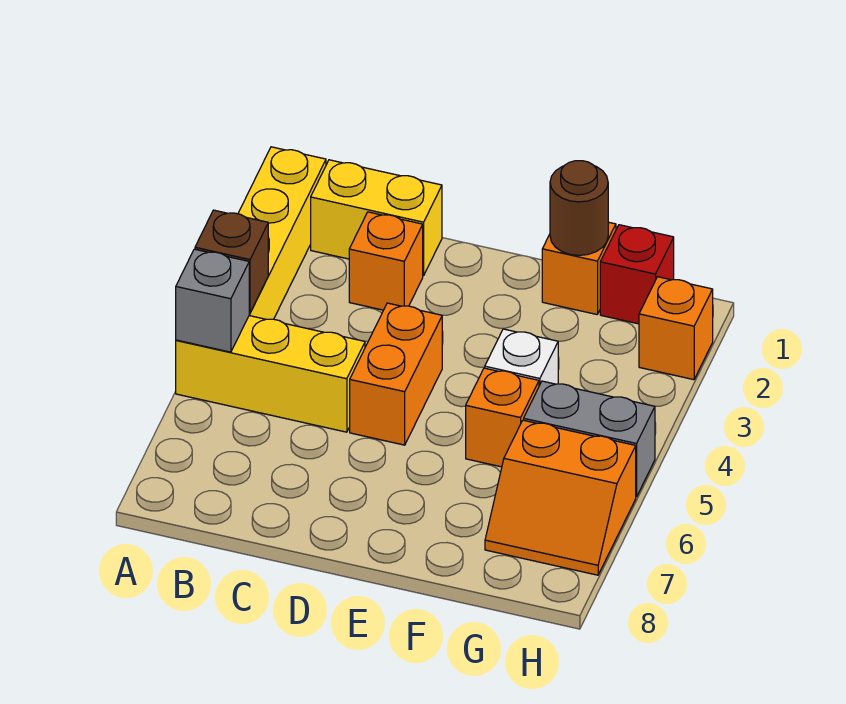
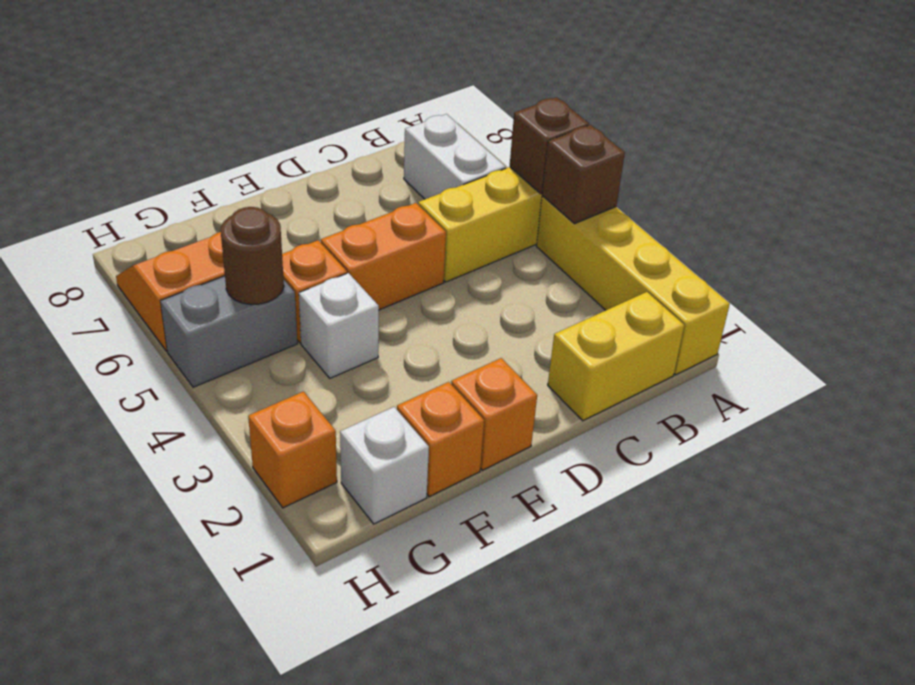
grey brick A5 level 2 -> brown brick A5 level 2
none -> white brick B6:B7 level 1
orange brick C2 level 1 -> orange brick E1 level 1
orange brick D4:D5 level 1 -> orange brick D5:E5 level 1
brown round brick F1 level 2 -> brown round brick G5 level 2
red brick G1 level 1 -> white brick G1 level 1

